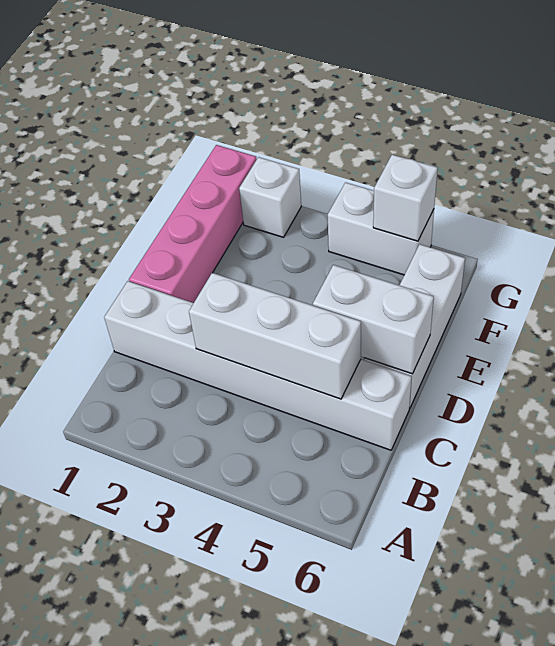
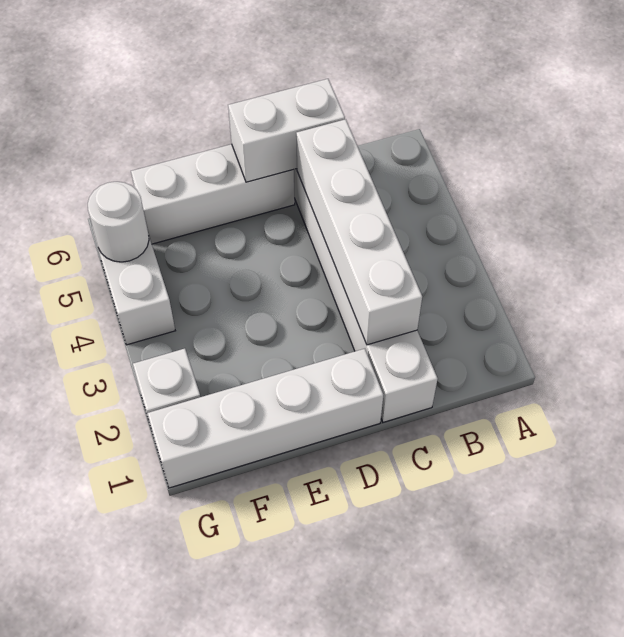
white brick C3:C5 level 2 -> white brick C2:C5 level 2
pink brick D1:G1 level 1 -> white brick D1:G1 level 1
white brick D5:D6 level 2 -> white brick C6:D6 level 2
white brick G5 level 2 -> white round brick G5 level 2

